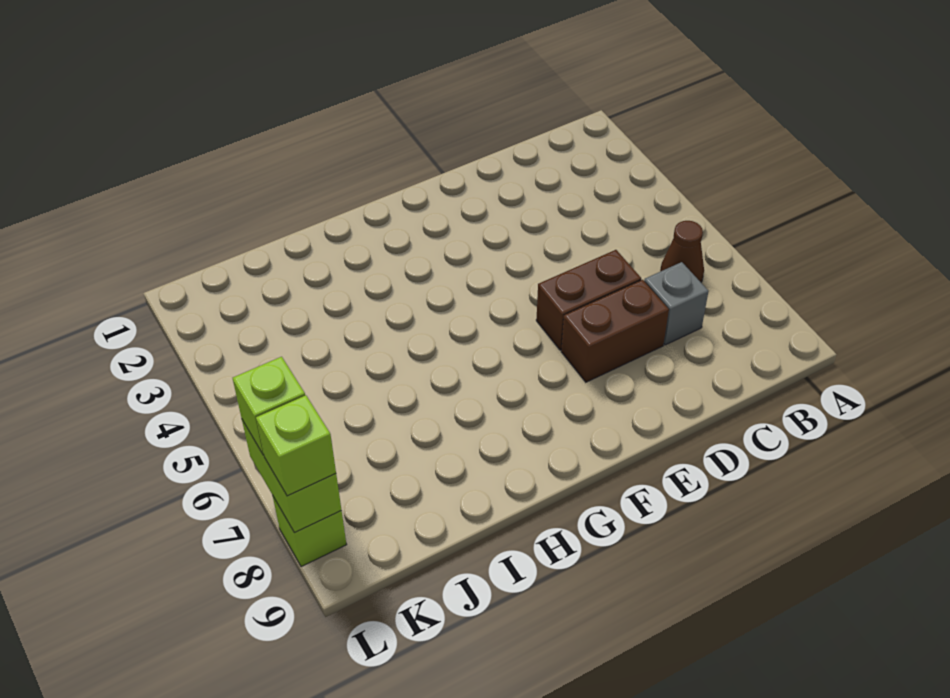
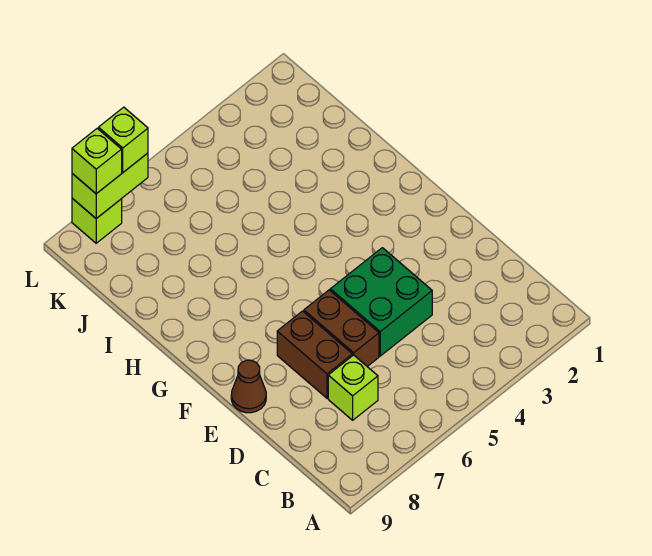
brown cone B6 level 1 -> brown cone E9 level 1
grey brick C7 level 1 -> lime brick C7 level 1
none -> green brick D4:E5 level 1

